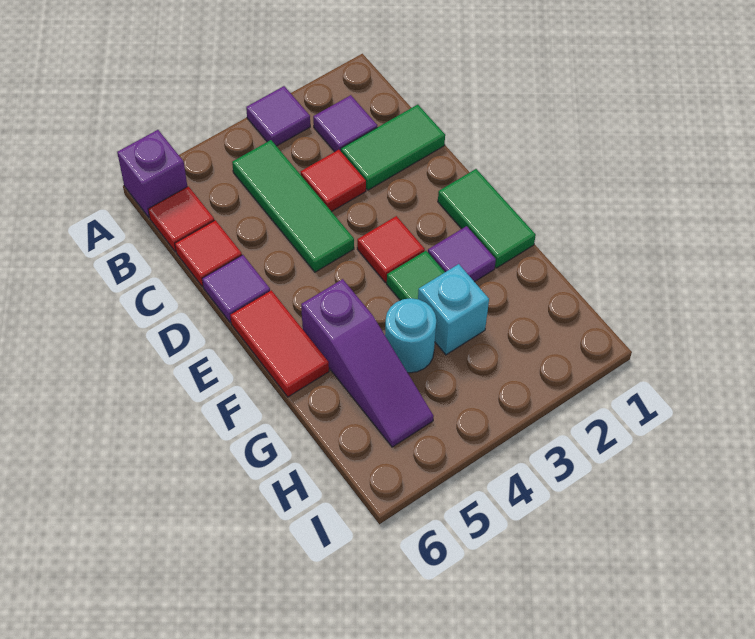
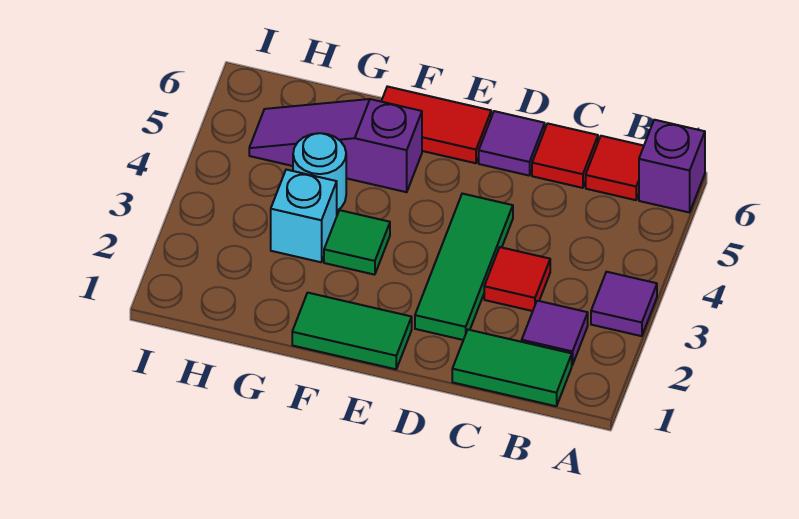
green tile B4:D4 level 1 -> green tile D2:D4 level 1
green tile C1:C2 level 1 -> green tile B1:C1 level 1
red tile E3 level 1 -> none
purple tile F2 level 1 -> none

